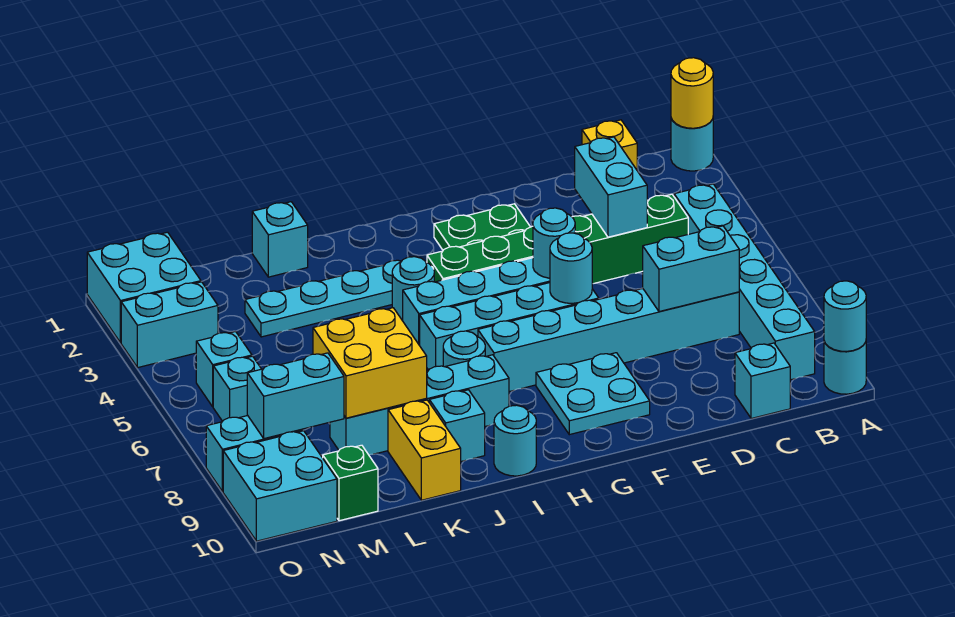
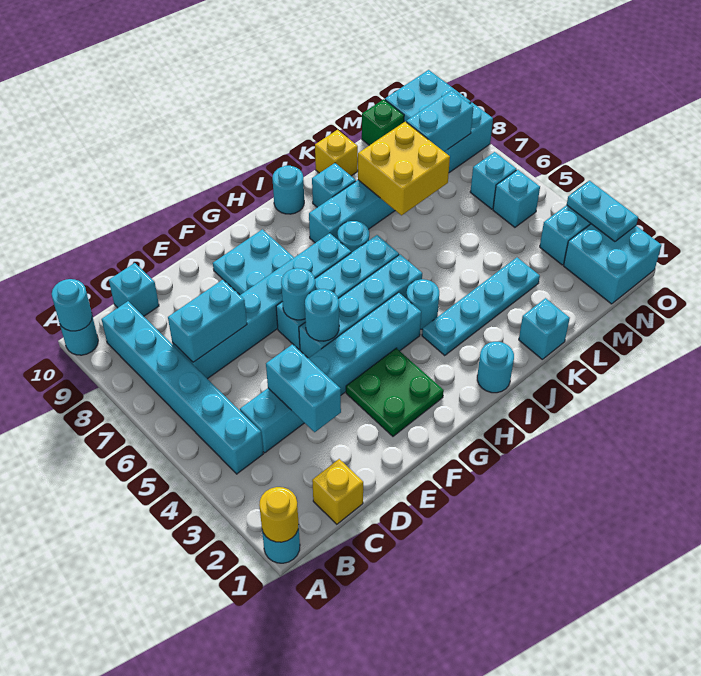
green brick C4:H4 level 1 -> cyan brick C4:H4 level 1
none -> cyan round brick I1 level 1
yellow brick K9:K10 level 1 -> yellow brick K10 level 1
none -> cyan plate O2:O3 level 2

